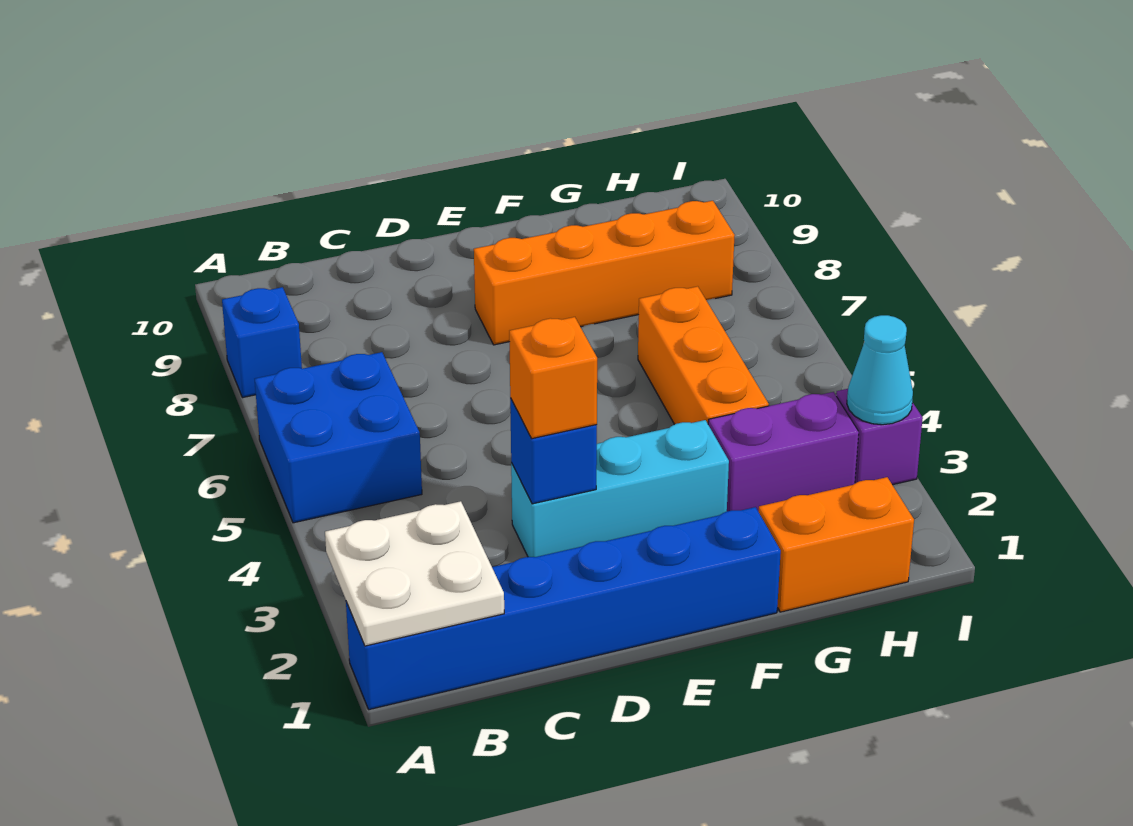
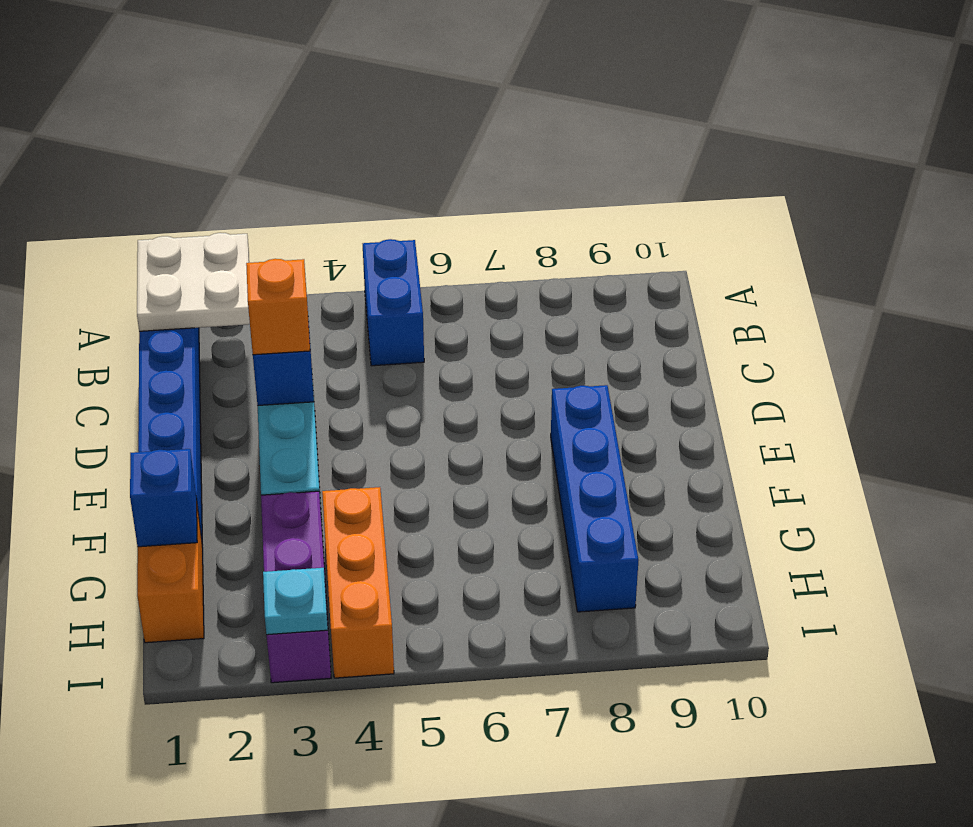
blue brick A5:B6 level 1 -> blue brick A5:B5 level 1
blue brick A8 level 1 -> blue brick G1 level 2
orange brick E8:H8 level 1 -> blue brick E8:H8 level 1
orange brick G4:G6 level 1 -> orange brick G4:I4 level 1
cyan cone I3 level 2 -> cyan plate I3 level 2

